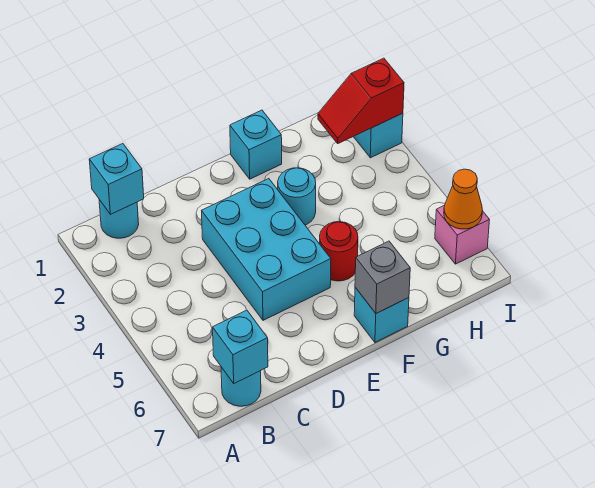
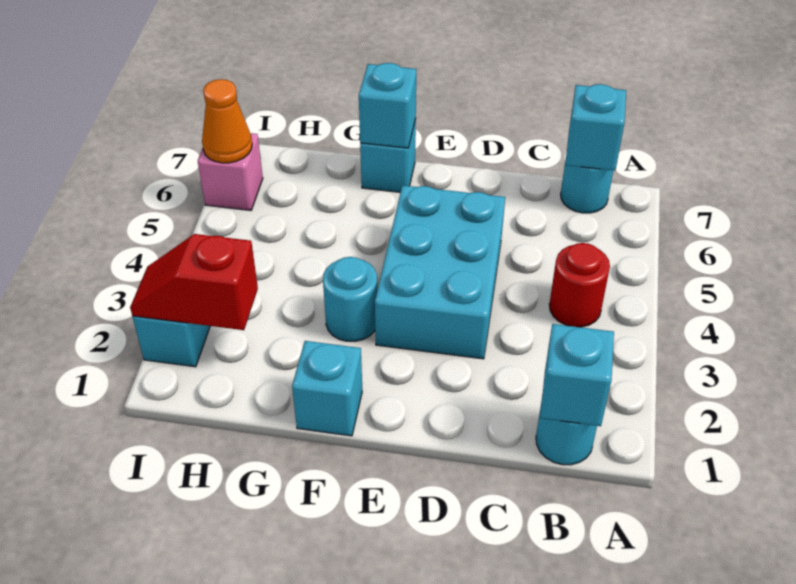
red round brick F5 level 1 -> red round brick B4 level 1
grey brick F7 level 2 -> cyan brick F7 level 2
red slope H2:I2 level 2 top I -> red slope H2:I2 level 2 top H

